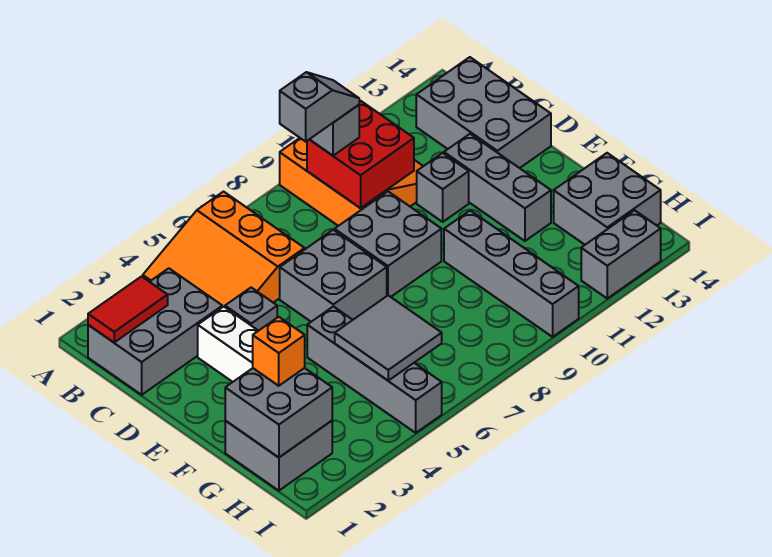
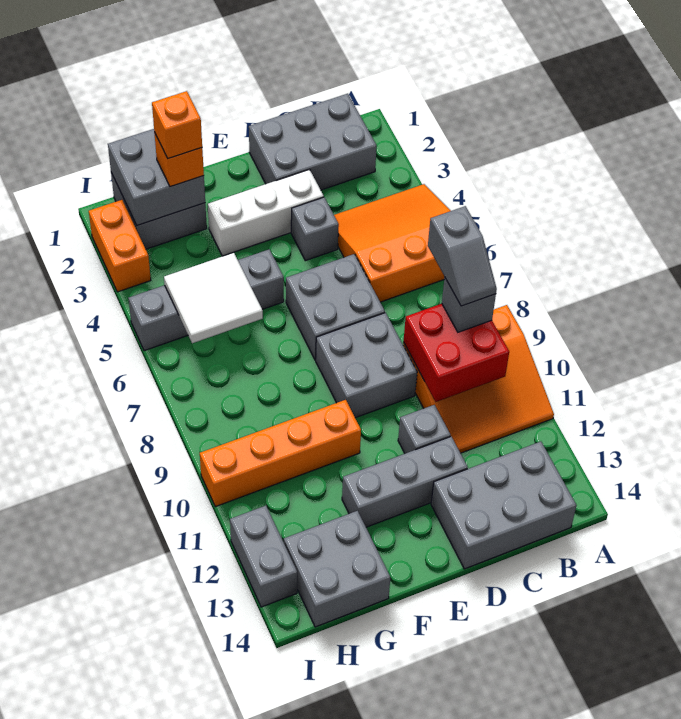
grey brick B1:C3 level 1 -> grey brick B1:D2 level 1
red tile B1:B2 level 2 -> none
grey brick F10:I10 level 1 -> orange brick F10:I10 level 1
none -> orange brick G2 level 4
grey tile G5:H6 level 2 -> white tile G5:H6 level 2
none -> orange brick I2:I3 level 1

